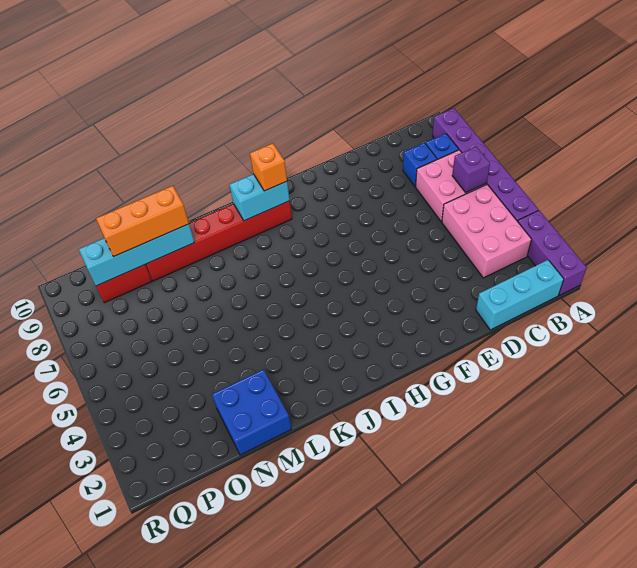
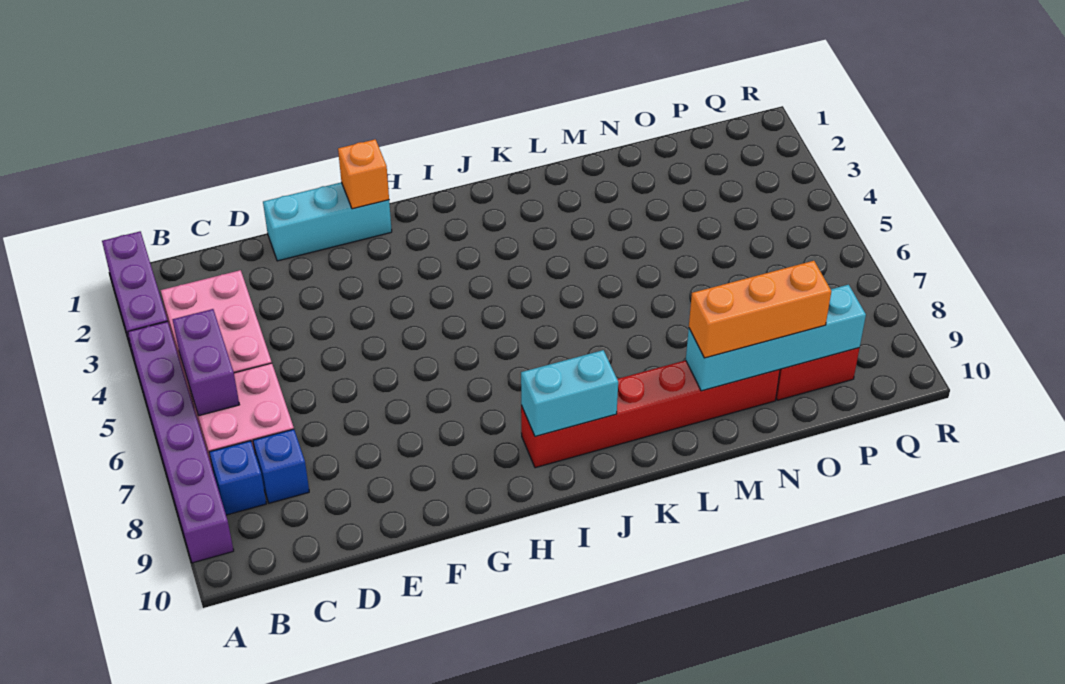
cyan brick B1:D1 level 1 -> cyan brick E1:G1 level 1
purple brick B6 level 2 -> purple brick B5:B6 level 2
orange brick I9 level 3 -> orange brick G1 level 2
blue brick M1:N2 level 1 -> none

